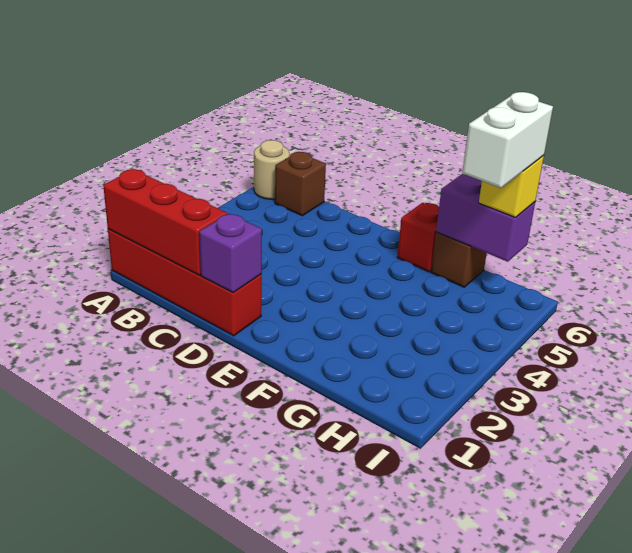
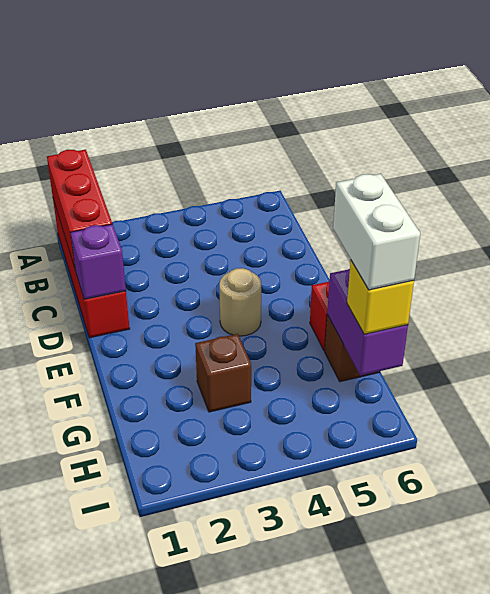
tan round brick A6 level 1 -> tan round brick E4 level 1
brown brick B6 level 1 -> brown brick G3 level 1
white brick H5:H6 level 4 -> white brick G6:H6 level 4

